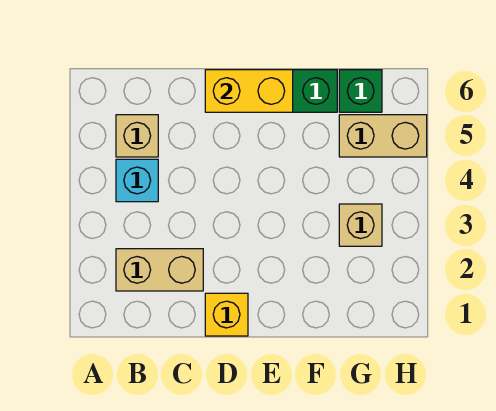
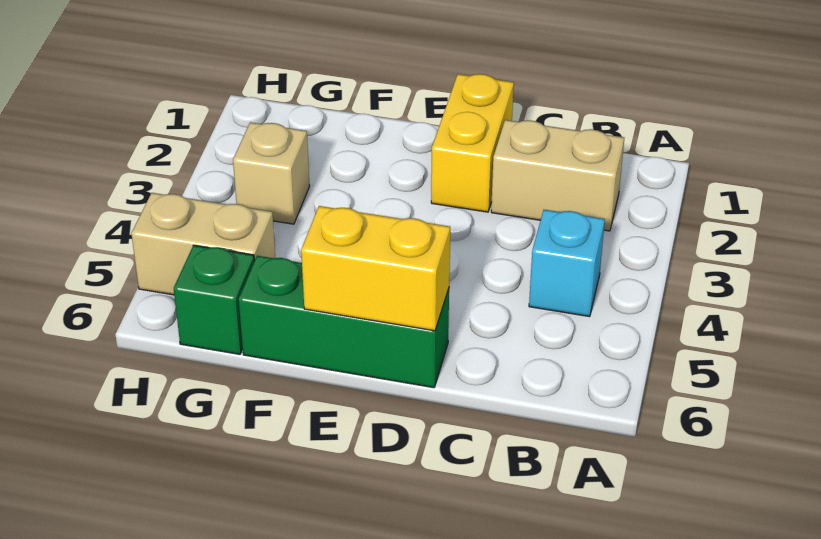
tan brick B5 level 1 -> none
yellow brick D1 level 1 -> yellow brick D1:D2 level 1

